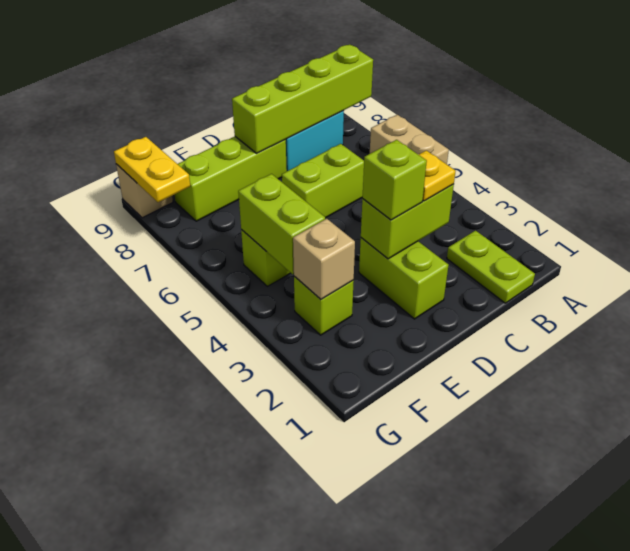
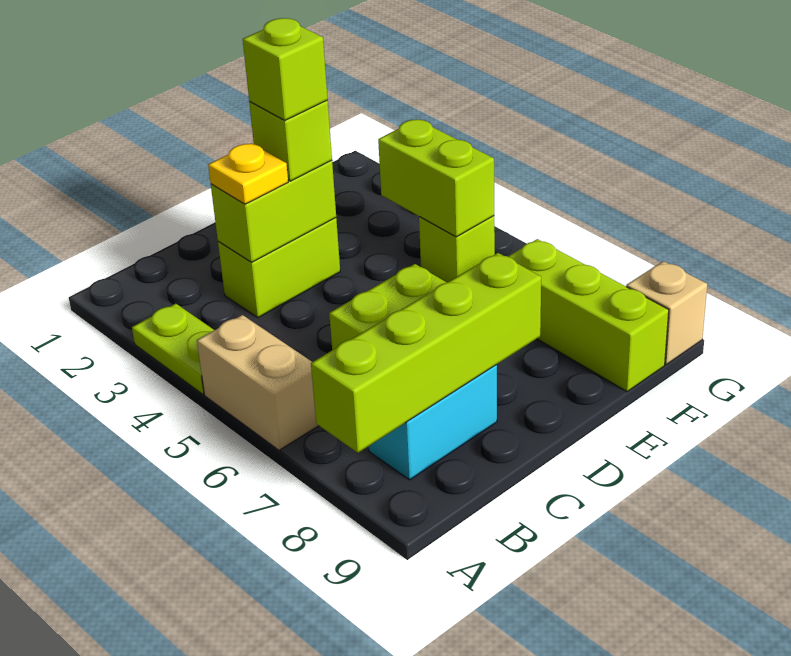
lime plate B1:B2 level 1 -> lime plate A3:A4 level 1
lime brick D2:D3 level 1 -> lime brick C3:D3 level 1
lime brick D8:F8 level 1 -> lime brick F7:F9 level 1
lime brick F3 level 1 -> lime brick D3 level 4
tan brick F3 level 2 -> none
yellow plate G8:G9 level 2 -> none

